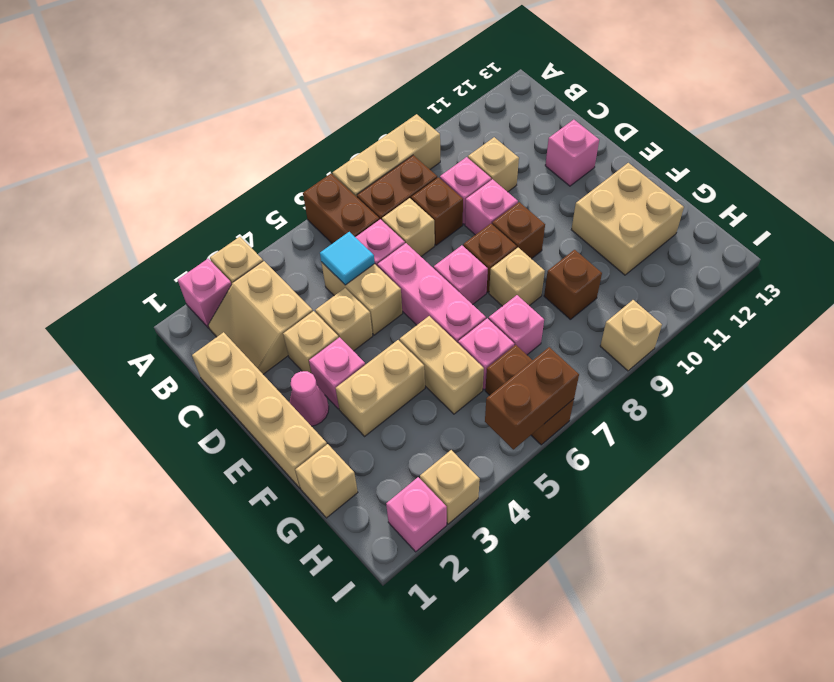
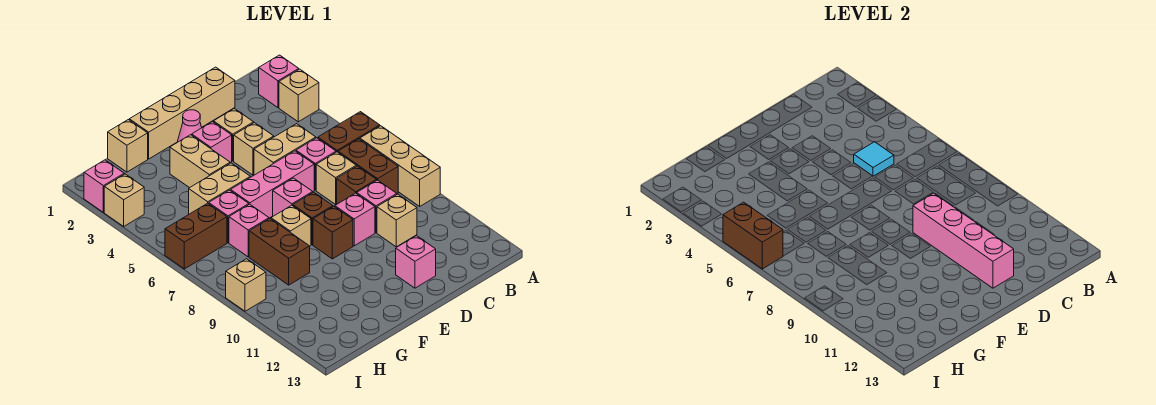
tan slope B2:C3 level 1 top 3 -> none
none -> pink brick D9:D12 level 2
tan brick F11:G12 level 1 -> none
brown brick G9 level 1 -> brown brick G8:G9 level 1

